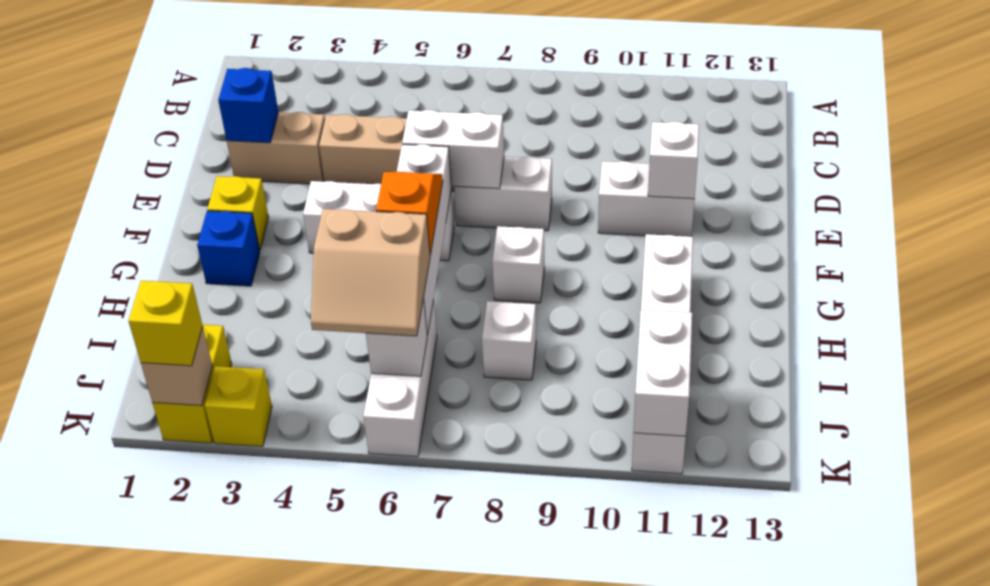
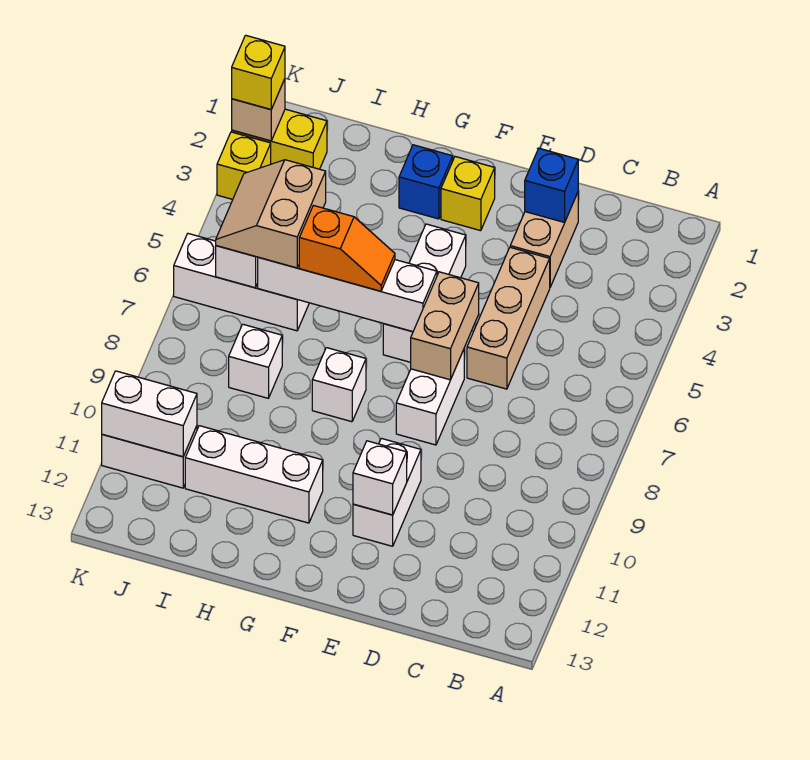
white brick E6:E7 level 2 -> tan brick E6:E7 level 2

